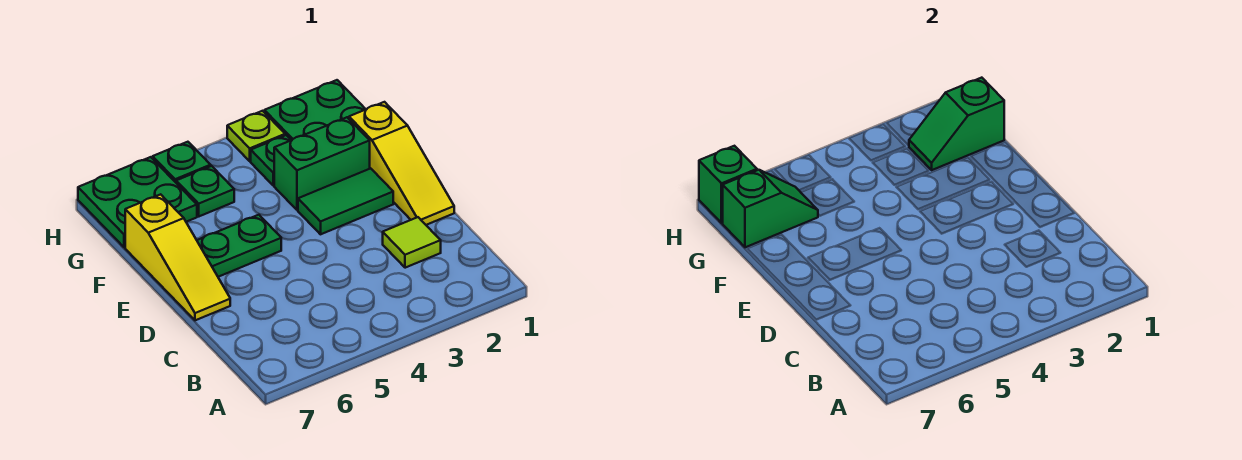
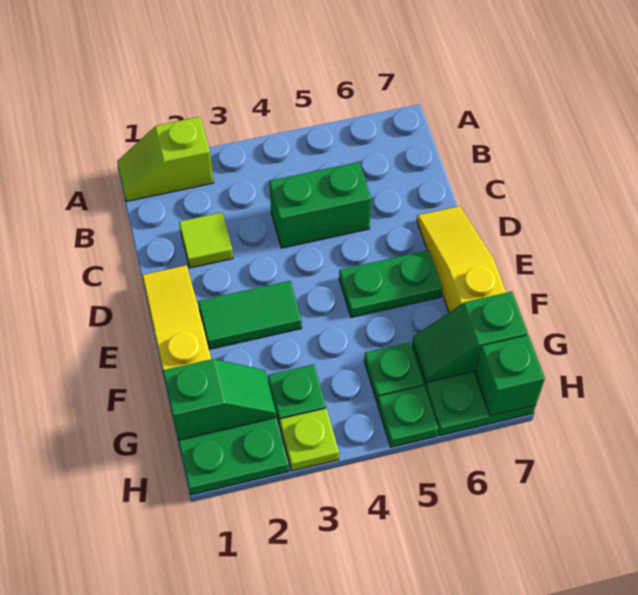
none -> lime slope A1:A2 level 1 top 2
green brick F2:F3 level 1 -> green brick C4:C5 level 1

